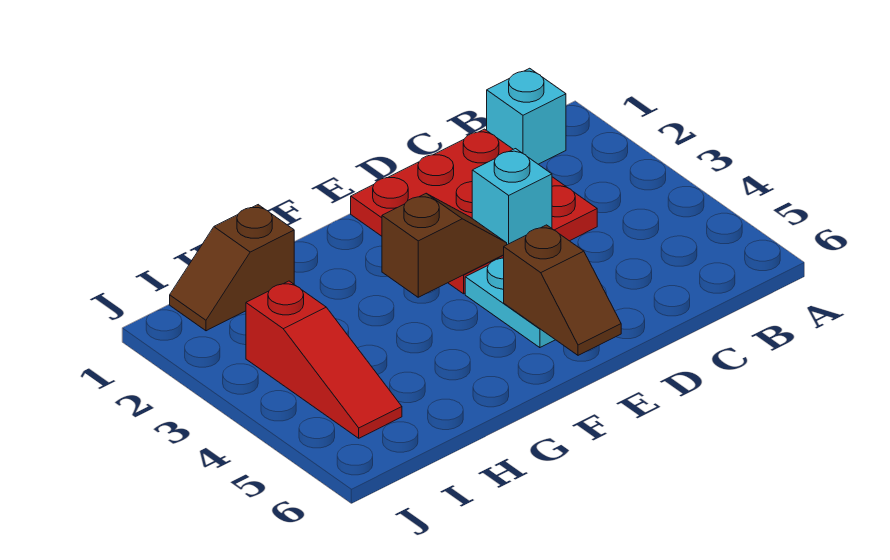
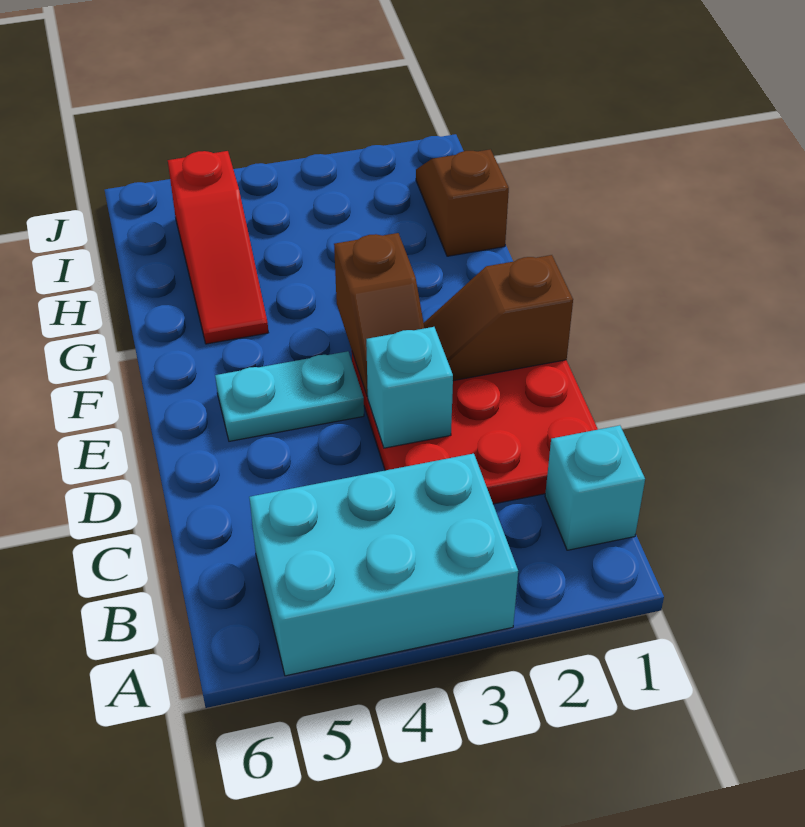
none -> cyan brick A3:B5 level 1
brown slope E5:E6 level 2 top 5 -> brown slope E1:E2 level 2 top 1
red slope I3:I5 level 1 top 3 -> red slope G5:I5 level 1 top I

